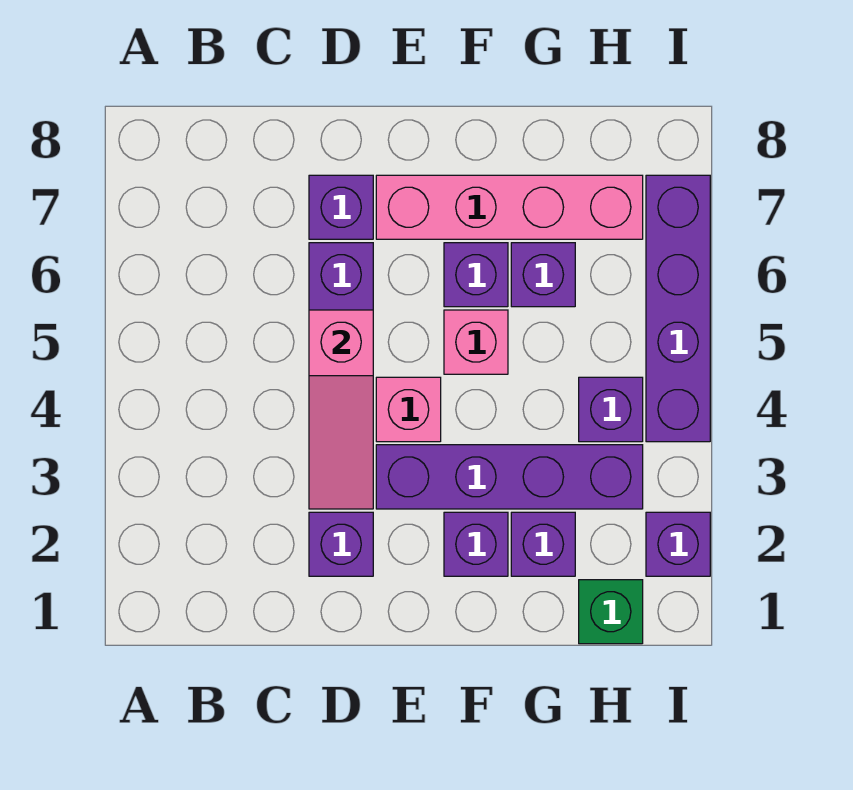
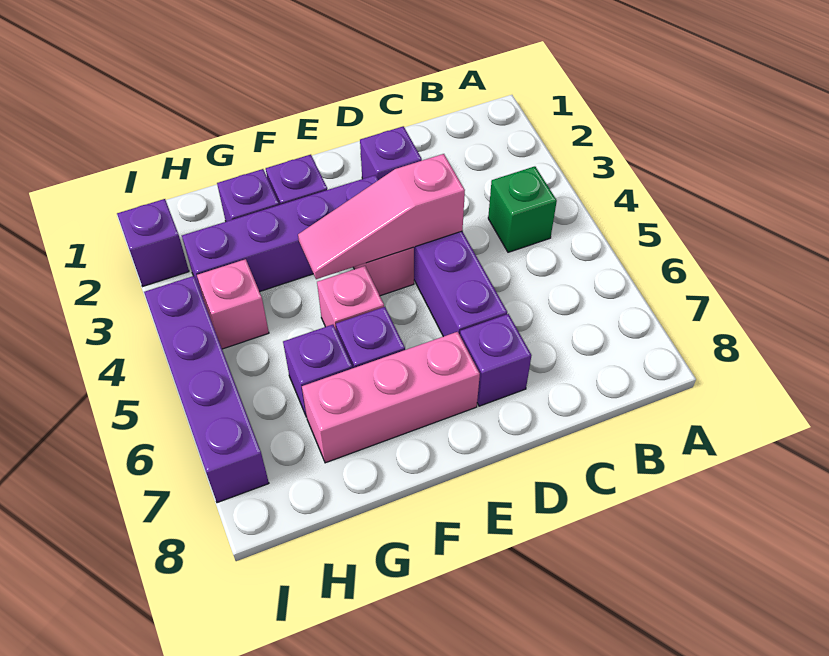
pink slope D3:D5 level 2 top 5 -> pink slope D4:F4 level 2 top D
pink brick E7:H7 level 1 -> pink brick E7:G7 level 1
green brick H1 level 1 -> green brick B4 level 1
purple brick H4 level 1 -> pink brick H4 level 1

